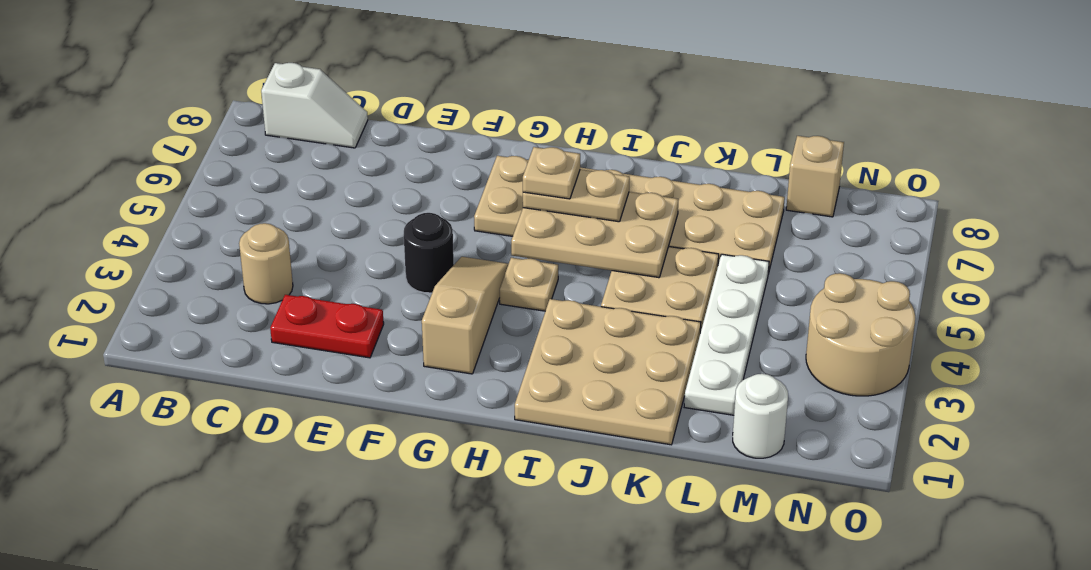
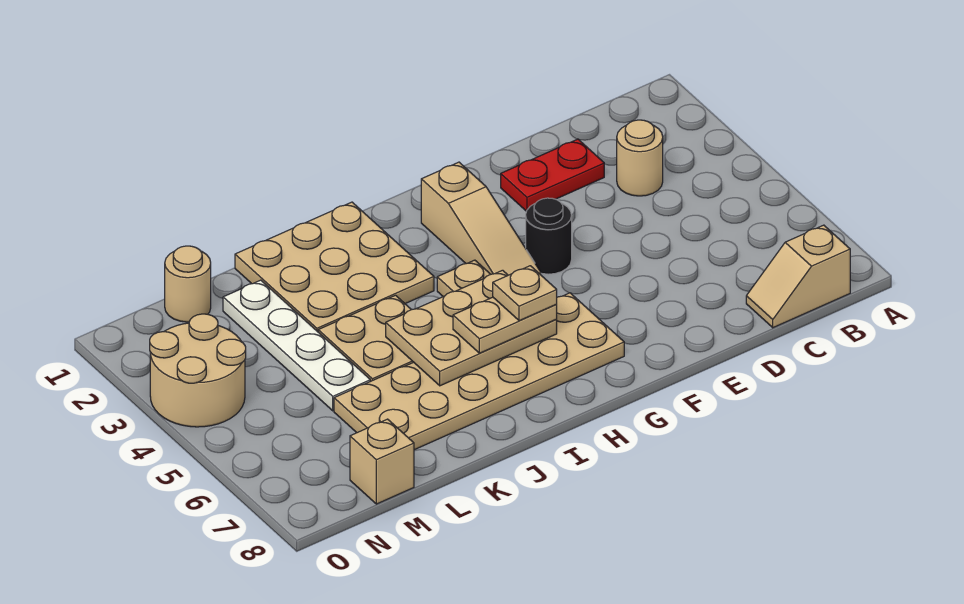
white slope B8:C8 level 1 top B -> tan slope B8:C8 level 1 top B
white round brick M1 level 1 -> tan round brick M1 level 1

